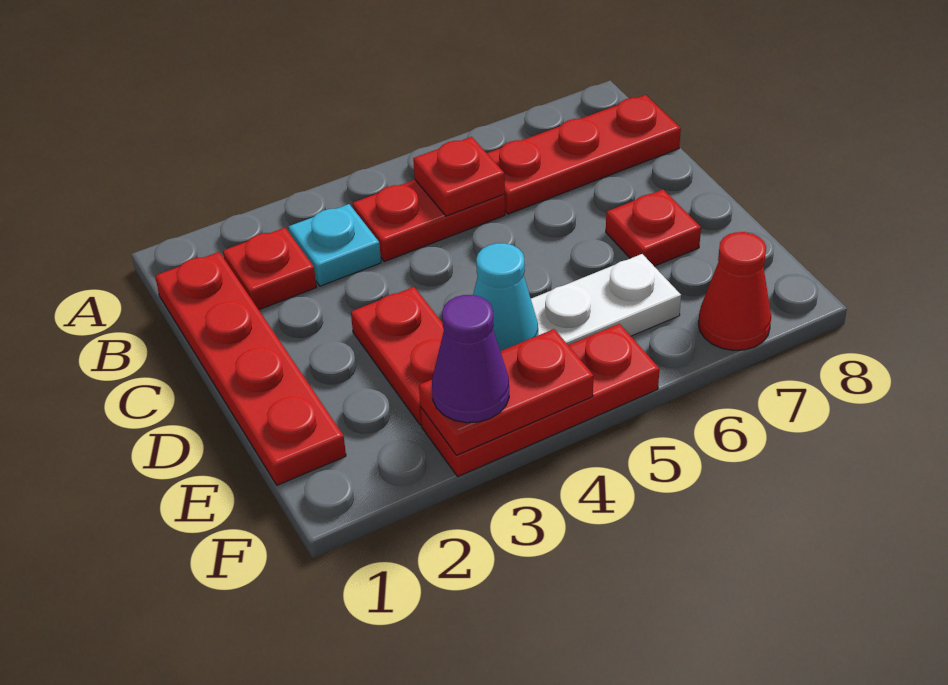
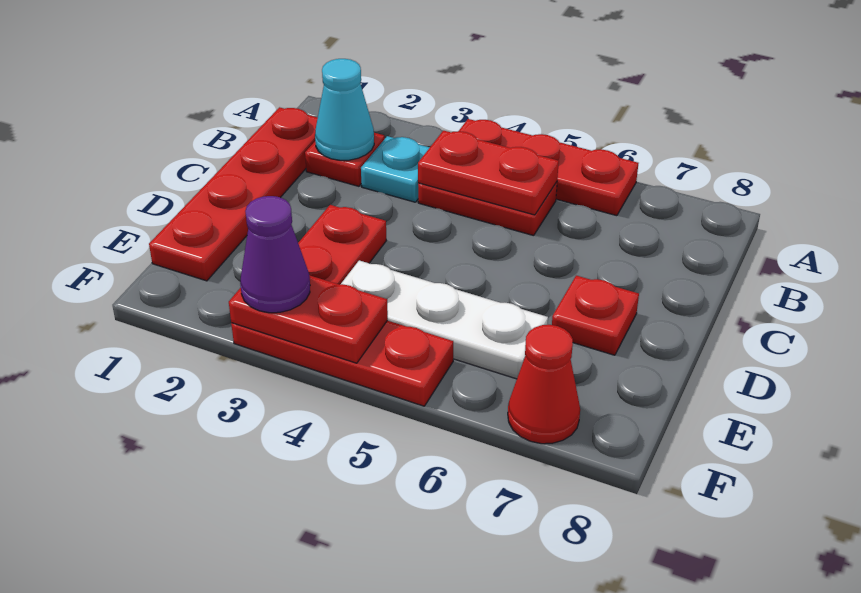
red plate B5 level 2 -> red plate B4:B5 level 2
red plate B6:B8 level 1 -> red plate A4:A6 level 1
cyan cone E4 level 2 -> cyan cone B2 level 2

